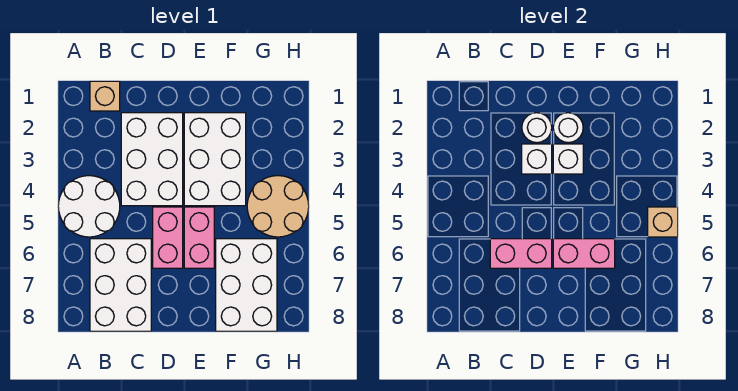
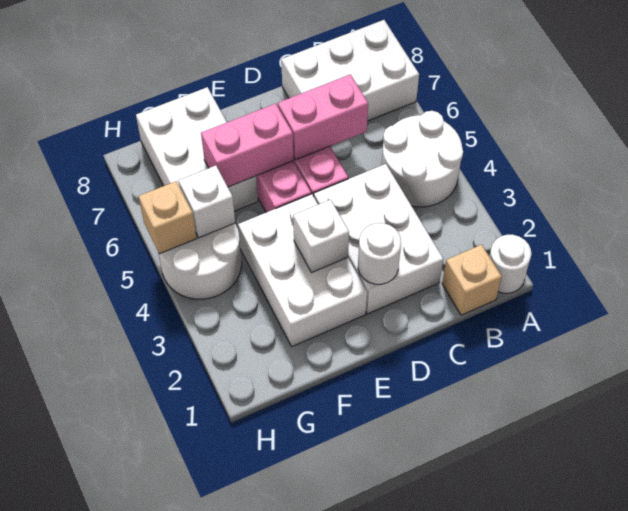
white brick B6:C8 level 1 -> white brick A7:C8 level 1
white brick D3 level 2 -> white brick G5 level 2
white round brick E2 level 2 -> white round brick A1 level 1
tan round brick G4:H5 level 1 -> white round brick G4:H5 level 1

